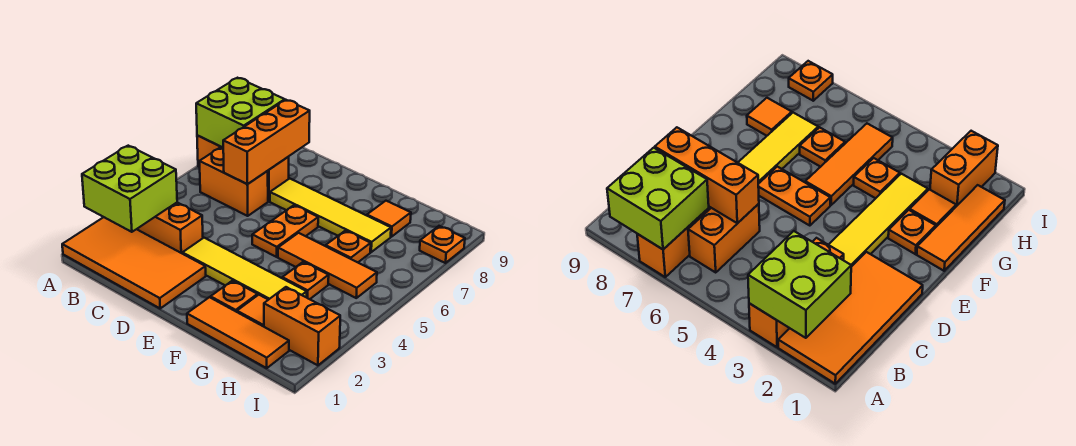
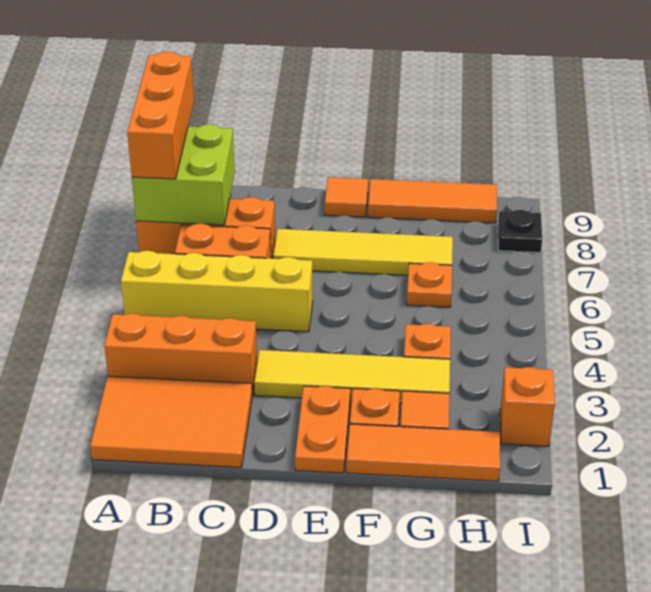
orange tile A1:D2 level 1 -> orange tile A1:C2 level 1
lime brick A2:B3 level 2 -> none
none -> yellow brick A5:D5 level 1
orange brick C6:C8 level 2 -> orange brick A7:A9 level 3
orange plate E5:E6 level 1 -> orange plate E1:E2 level 1
orange tile F5:H5 level 1 -> orange tile F9:H9 level 1
orange tile G8 level 1 -> orange tile E9 level 1
orange brick H2:I2 level 1 -> orange brick I2 level 1
orange plate I8 level 1 -> black plate I8 level 1

